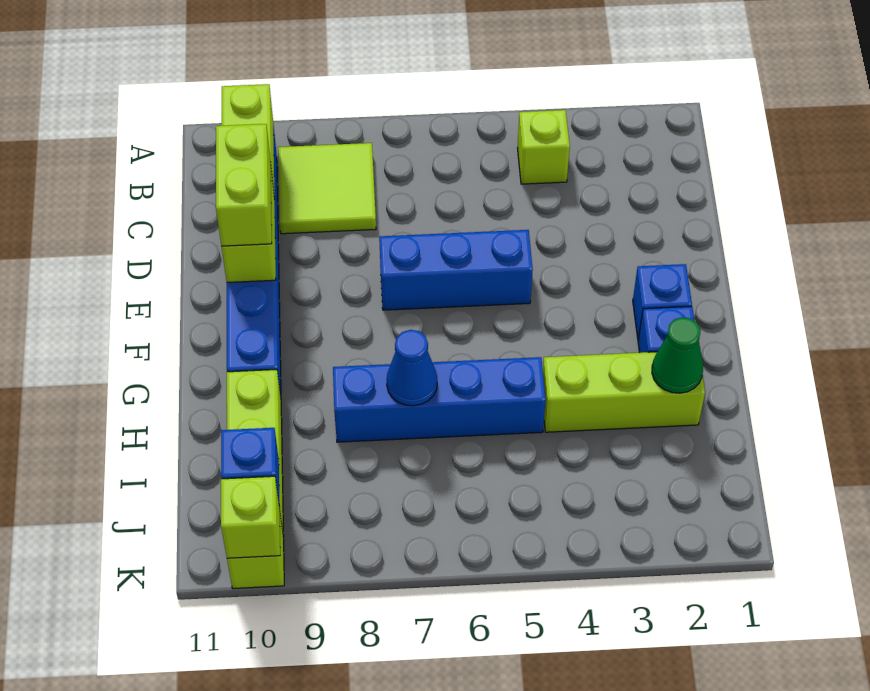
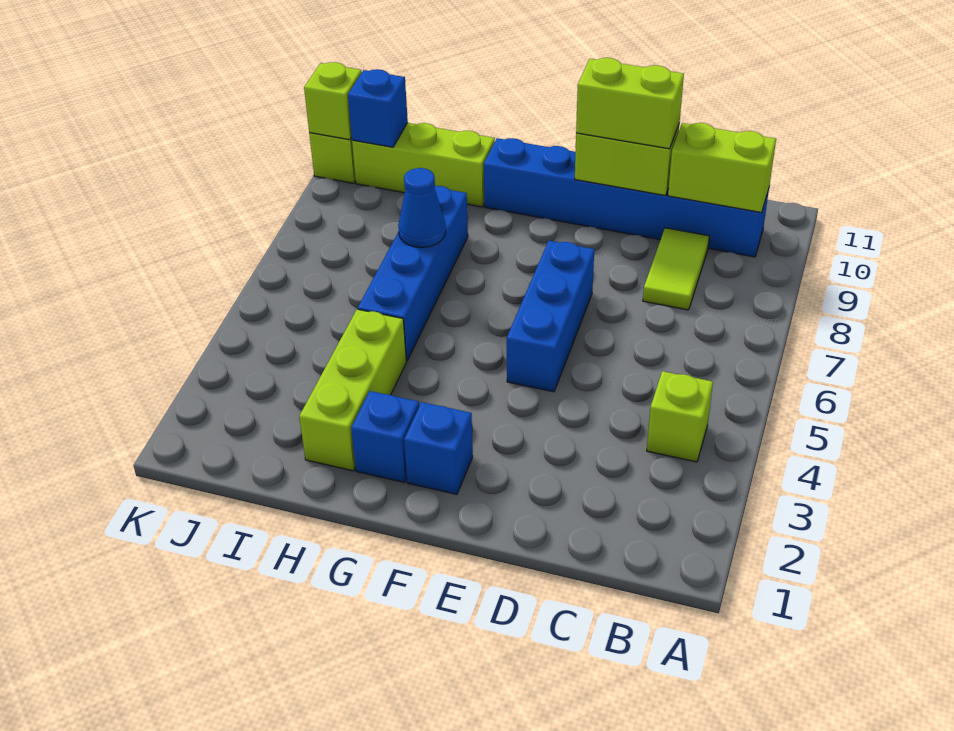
lime tile B8:C9 level 1 -> lime tile C8:C9 level 1
green cone H2 level 2 -> none

